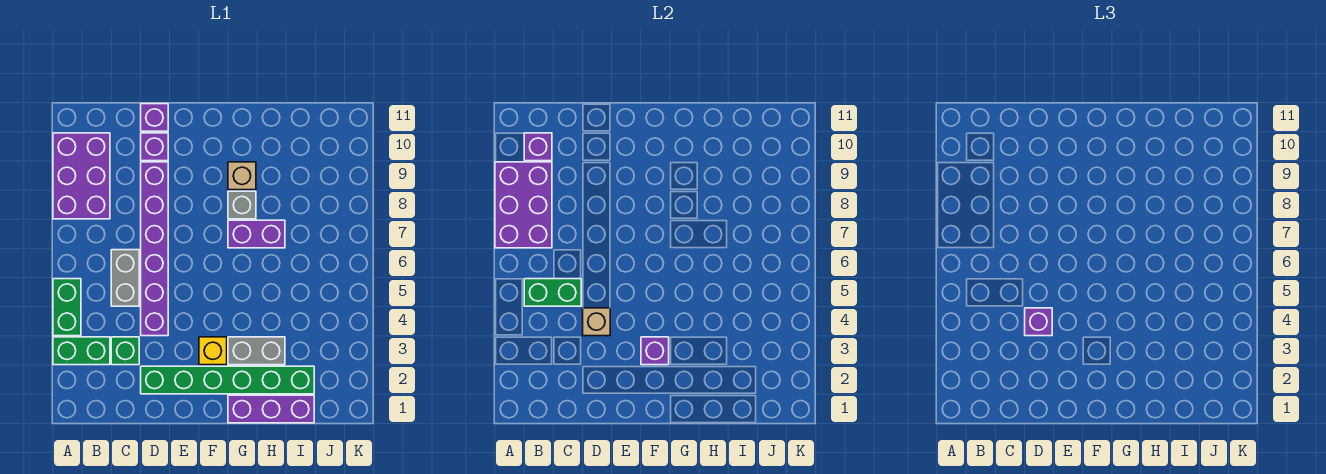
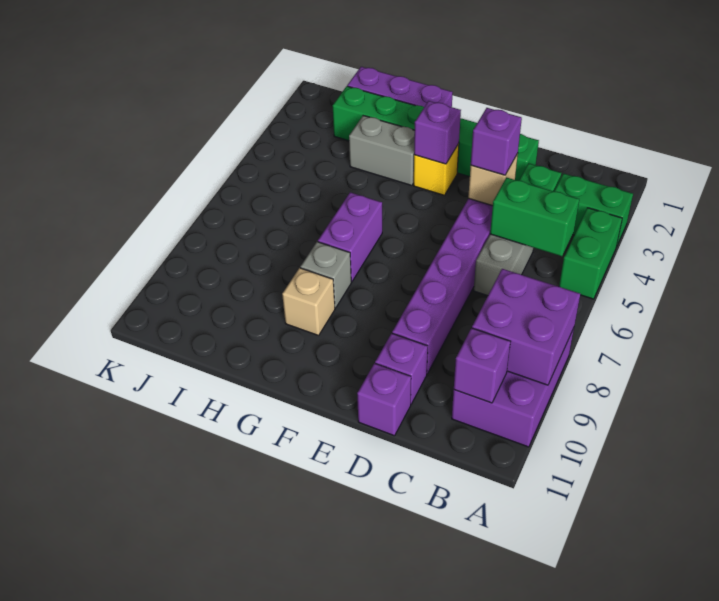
purple brick A7:B9 level 2 -> purple brick A8:B9 level 2
purple brick G7:H7 level 1 -> purple brick G6:G7 level 1

